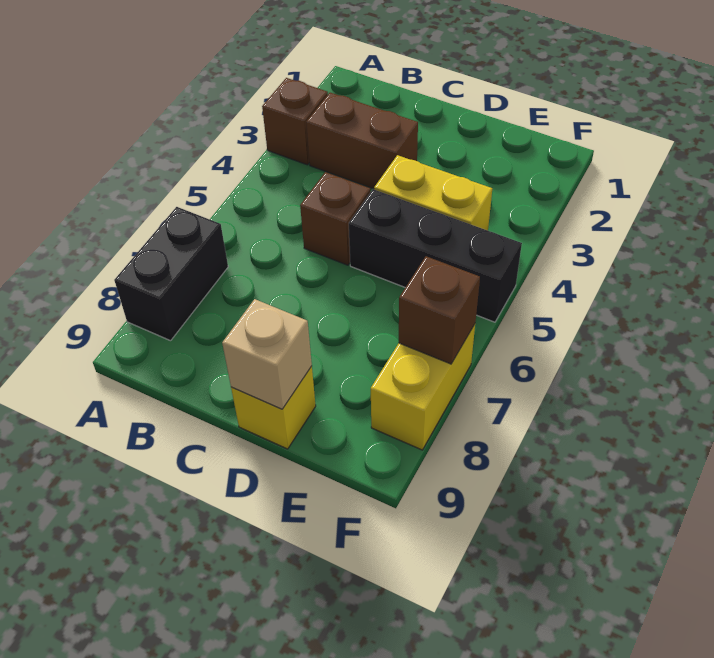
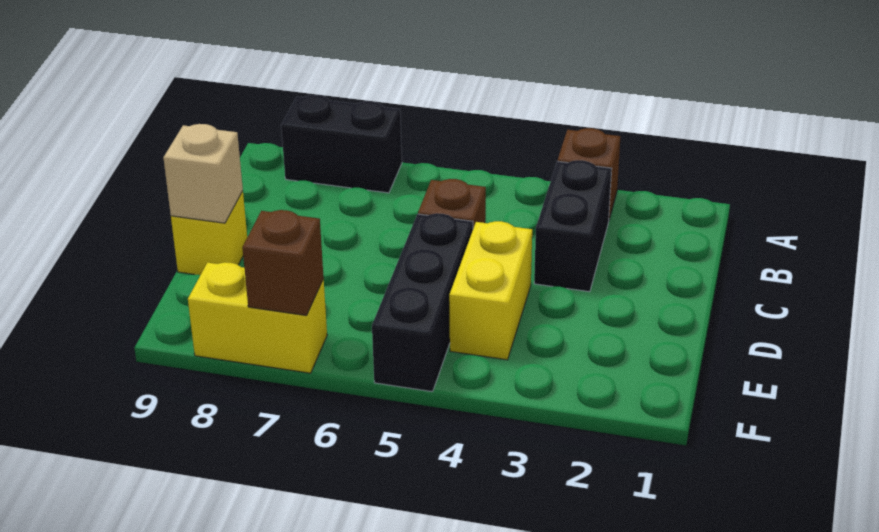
brown brick B3:C3 level 1 -> black brick B3:C3 level 1

